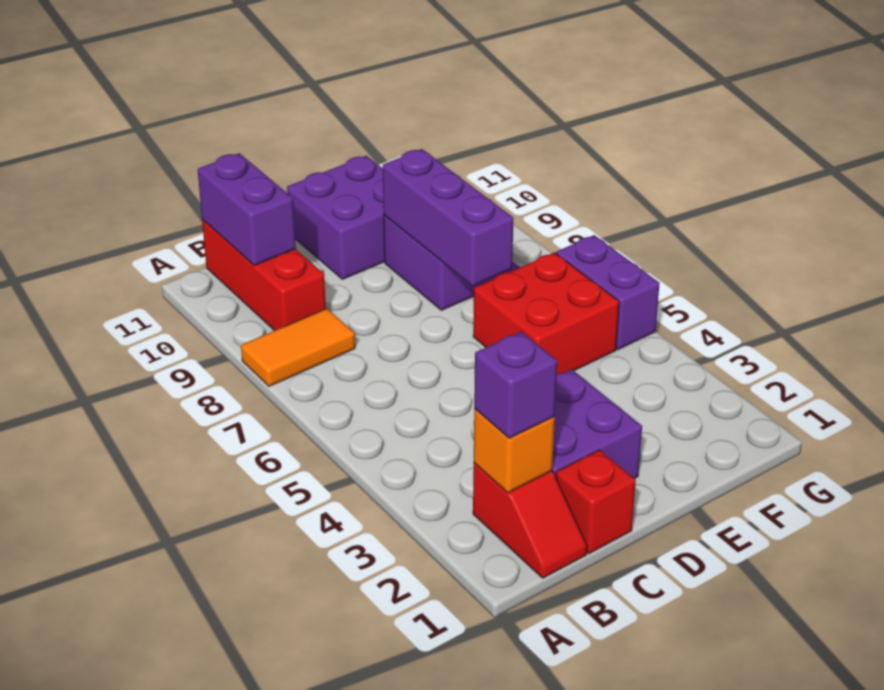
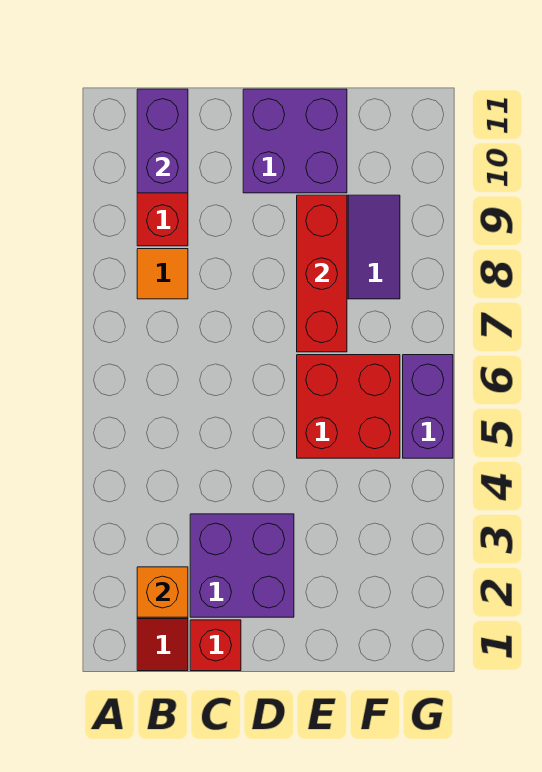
orange tile A8:B8 level 1 -> orange tile B8 level 1
purple brick B2 level 3 -> none
purple brick E7:E9 level 2 -> red brick E7:E9 level 2

